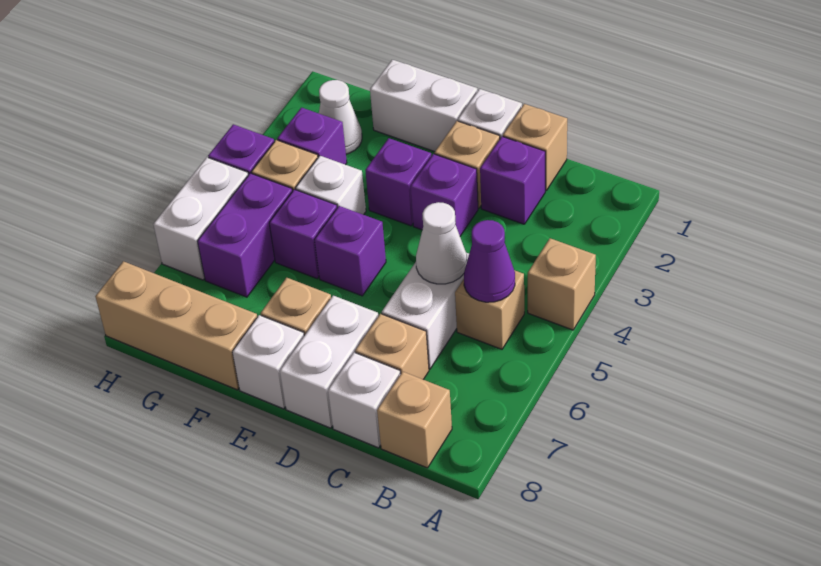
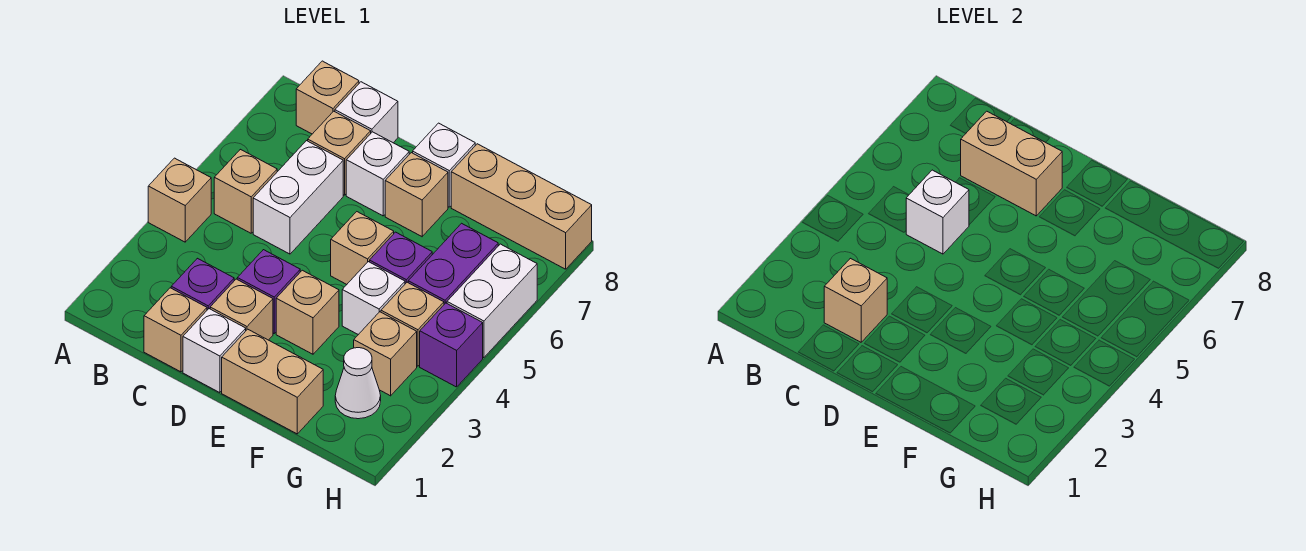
purple cone B5 level 2 -> none
none -> tan brick C2 level 2
white cone C5 level 2 -> white brick C5 level 2
none -> tan brick C7:D7 level 2
white brick D7:D8 level 1 -> white brick D7 level 1
white brick E1:F1 level 1 -> tan brick E1:F1 level 1
purple brick E3 level 1 -> tan brick E3 level 1
purple brick E5 level 1 -> tan brick E5 level 1
purple brick G3 level 1 -> tan brick G3 level 1

